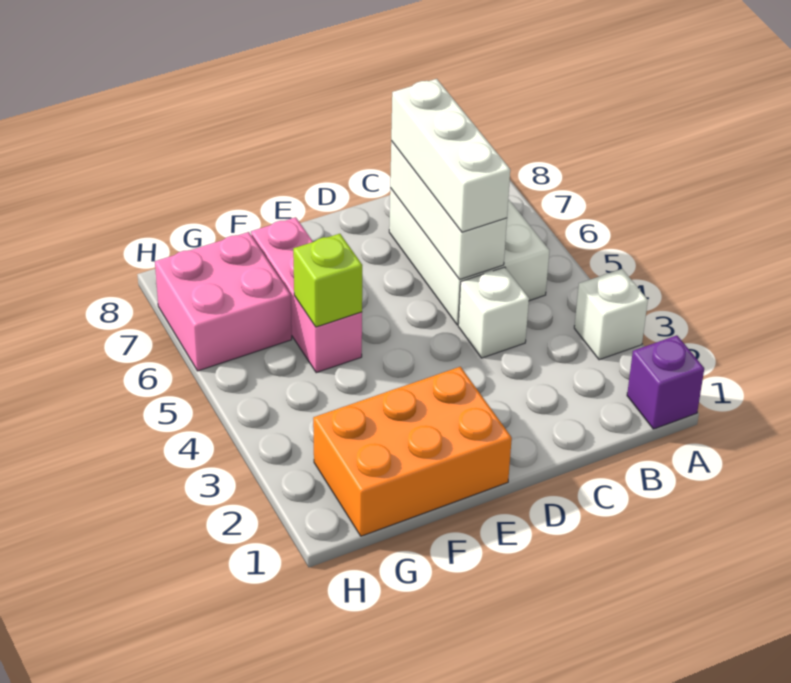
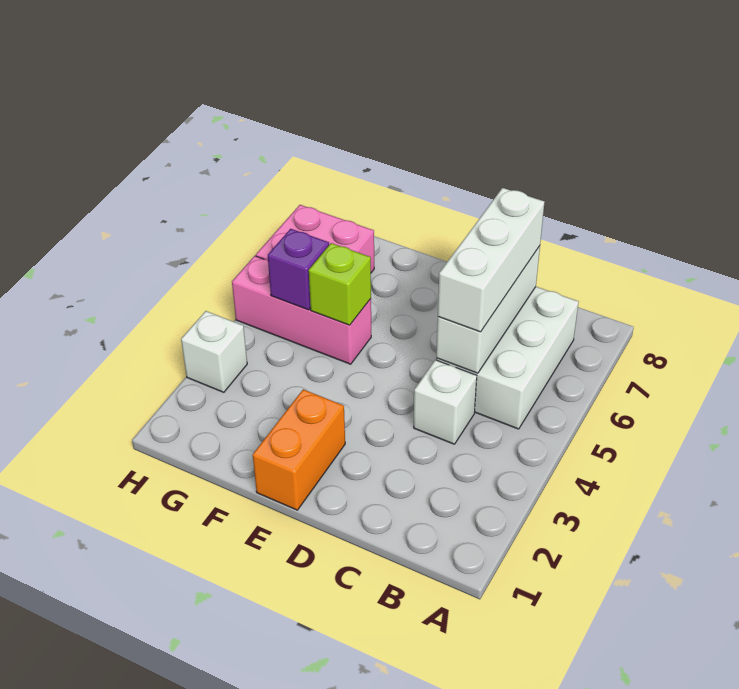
purple brick A1 level 1 -> purple brick G5 level 2
white brick A3 level 1 -> white brick H3 level 1
orange brick E1:G2 level 1 -> orange brick E1:E2 level 1
pink brick F5:F7 level 1 -> pink brick F5:H5 level 1

